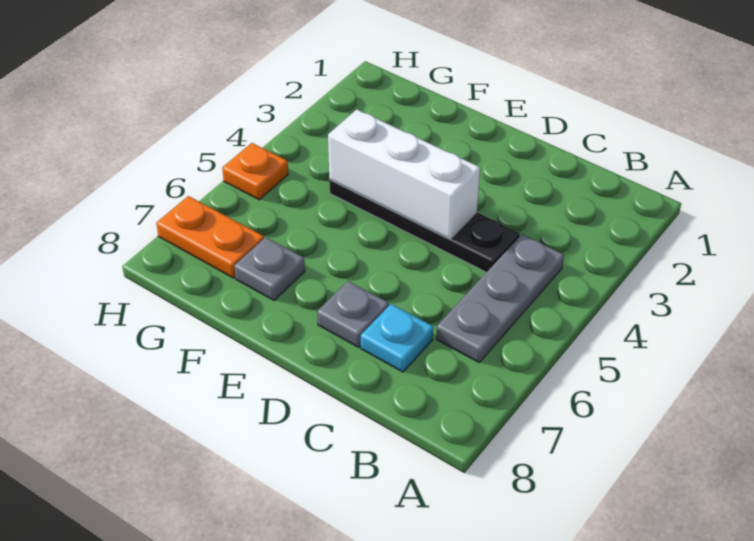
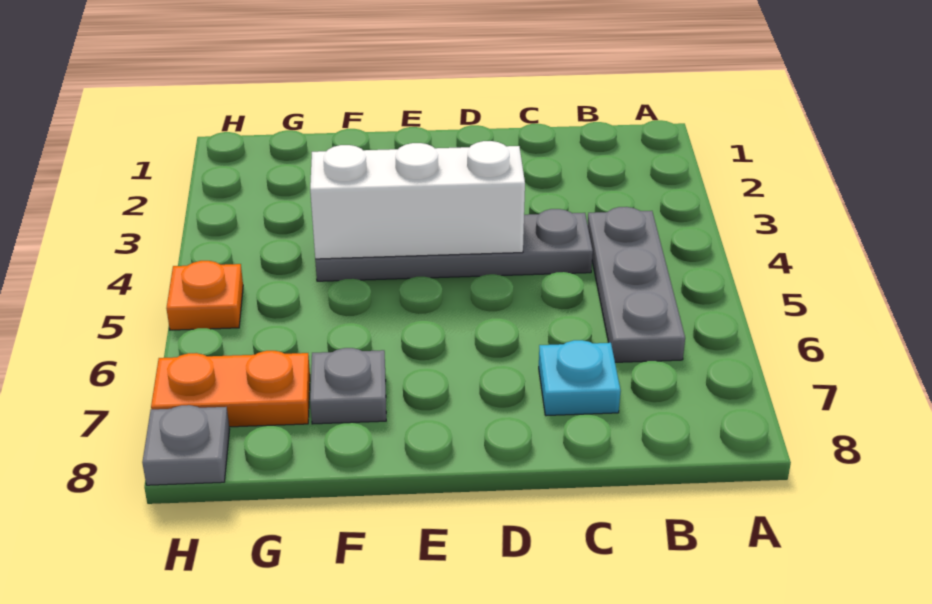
black plate C4:F4 level 1 -> grey plate C4:F4 level 1
grey plate D7 level 1 -> grey plate H8 level 1

